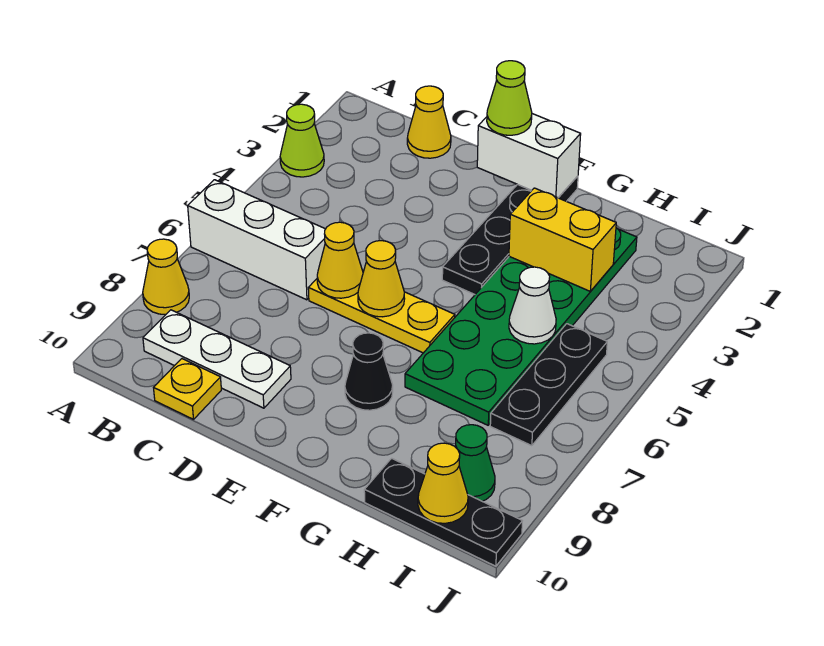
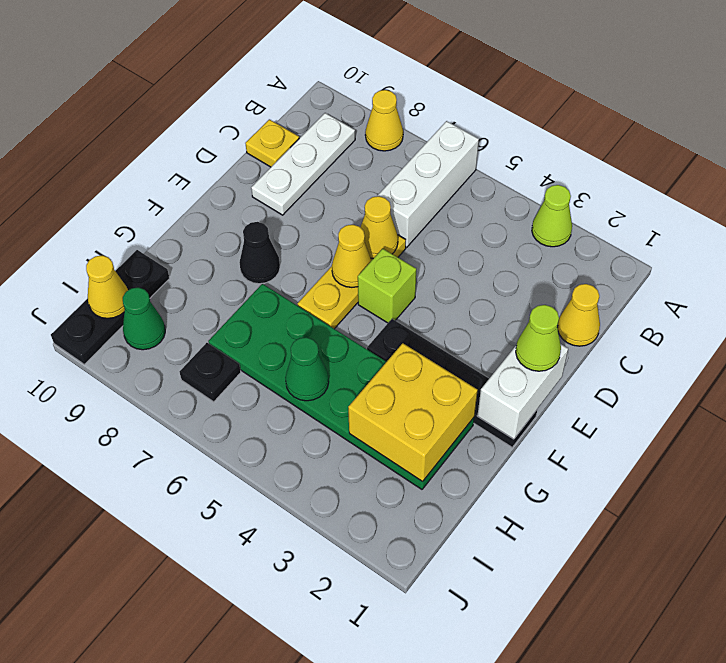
none -> lime brick E5 level 1
yellow brick G3:H3 level 2 -> yellow brick G2:H3 level 2
white cone H5 level 2 -> green cone H5 level 2
black plate I5:I7 level 1 -> black plate I7 level 1

